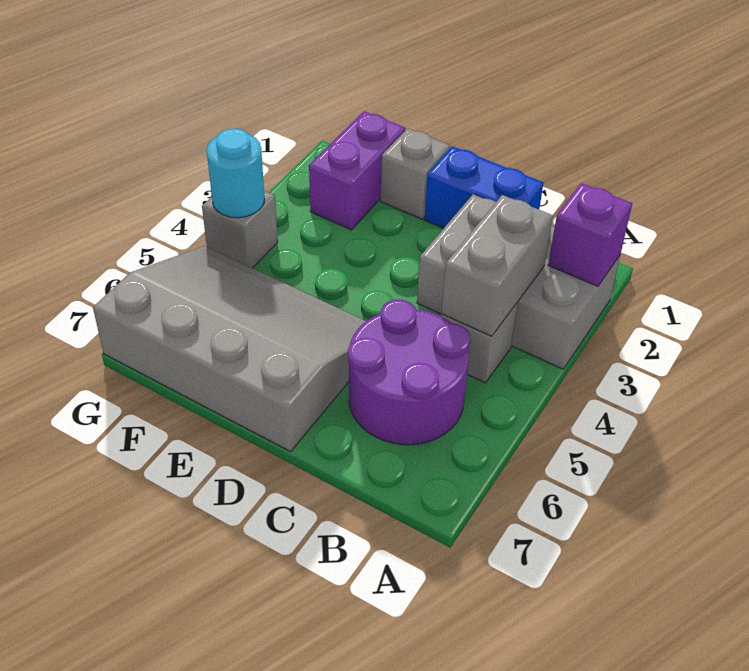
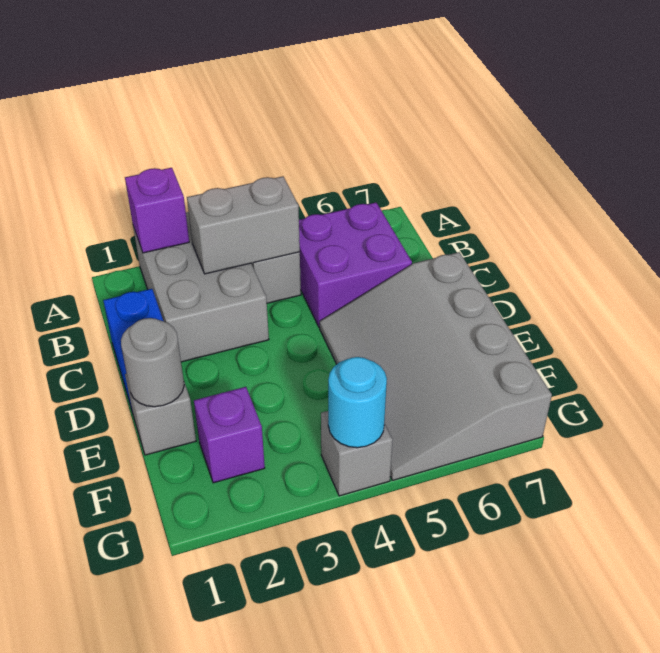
purple round brick B5:C6 level 1 -> purple brick B5:C6 level 1
none -> grey round brick E1 level 2
purple brick F1:F2 level 1 -> purple brick F2 level 1

